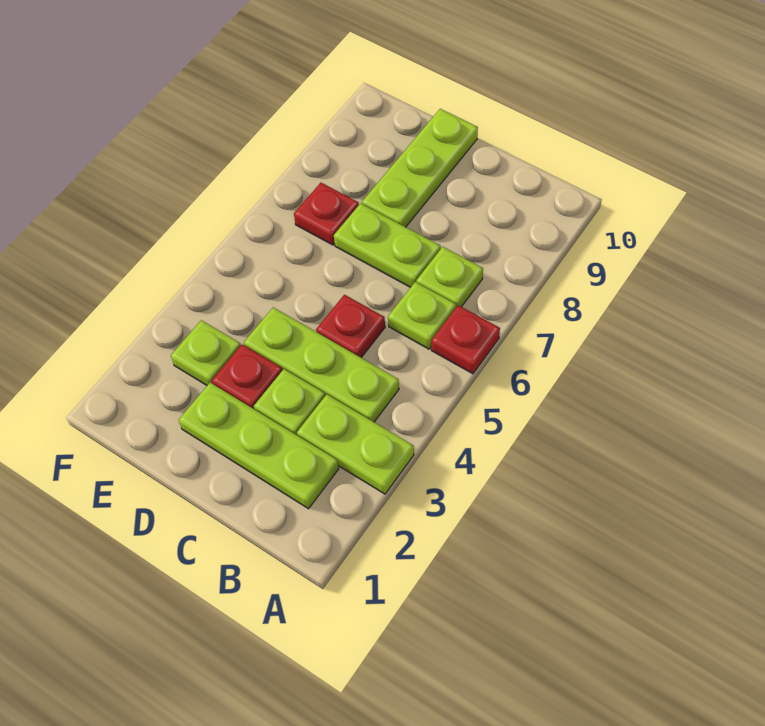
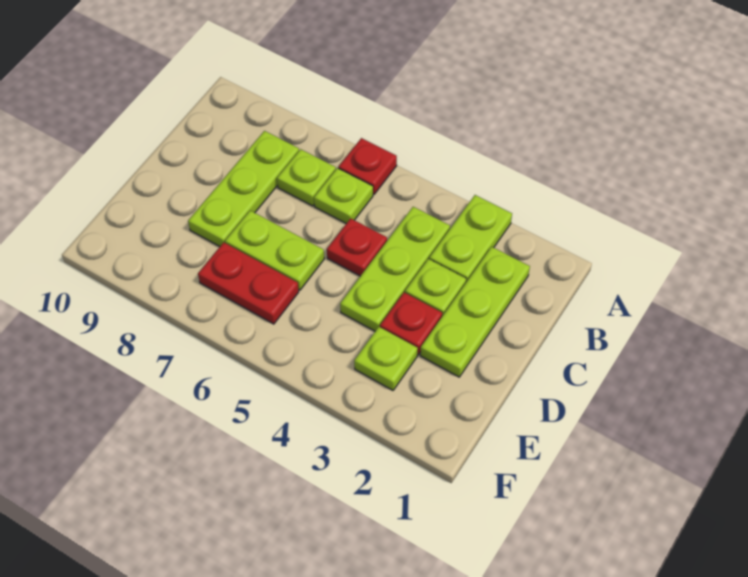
lime plate C7:D7 level 1 -> lime plate D6:D7 level 1
lime plate D8:D10 level 1 -> lime plate B8:D8 level 1
red plate E7 level 1 -> red plate E6:E7 level 1

